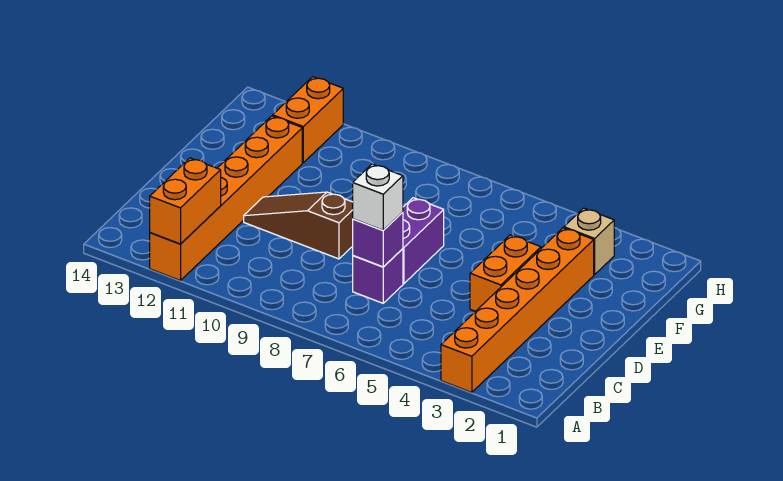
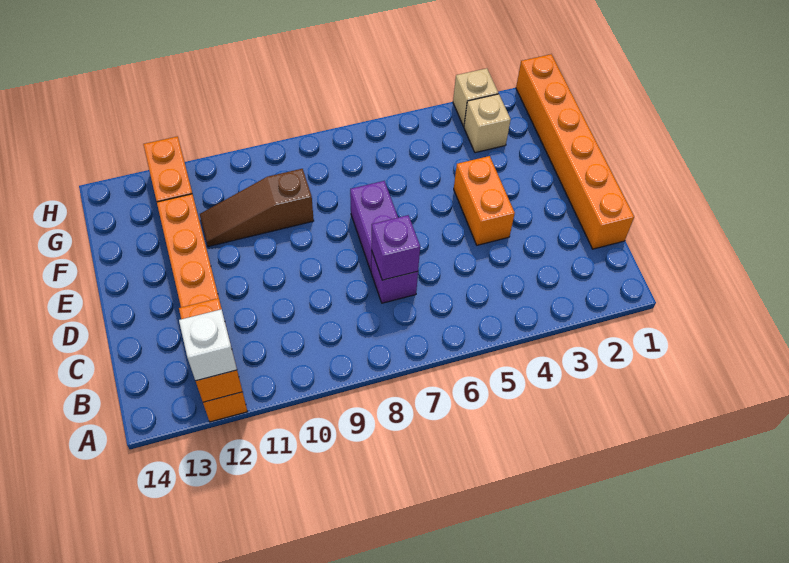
orange brick A3:F3 level 1 -> orange brick C1:H1 level 1
white brick C7 level 3 -> white brick A12 level 3
brown slope D9:D11 level 1 top 9 -> brown slope F9:F11 level 1 top 9
none -> tan brick H3 level 1

